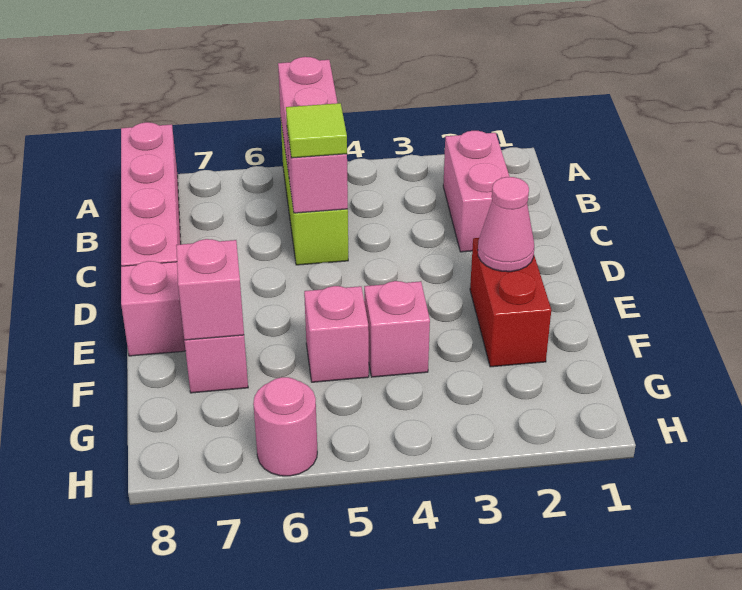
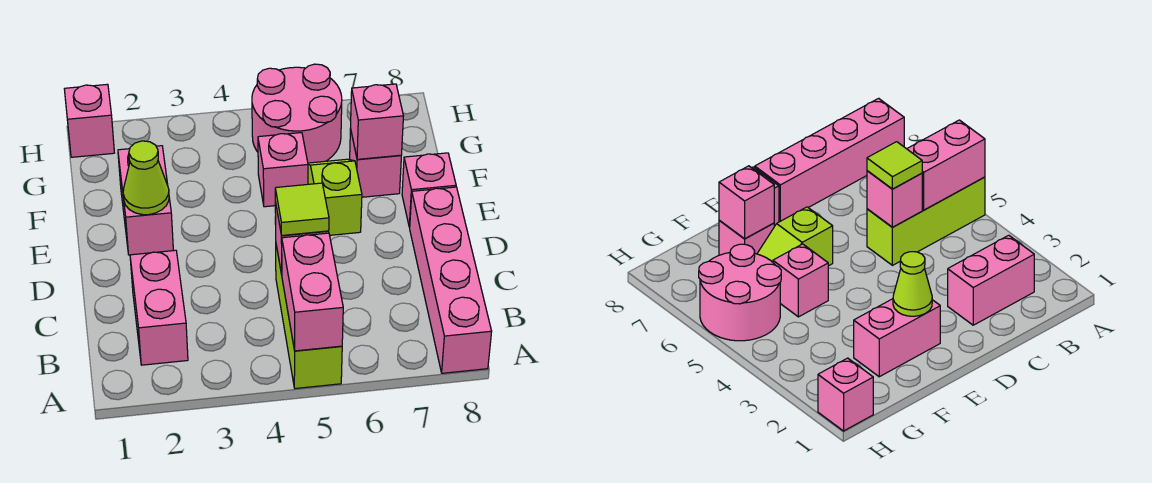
red brick E2:F2 level 1 -> pink brick E2:F2 level 1
pink cone E2 level 2 -> lime cone E2 level 2
none -> lime slope E6:F6 level 1 top E
pink brick F4 level 1 -> pink brick H1 level 1
pink round brick H6 level 1 -> pink round brick G5:H6 level 1

